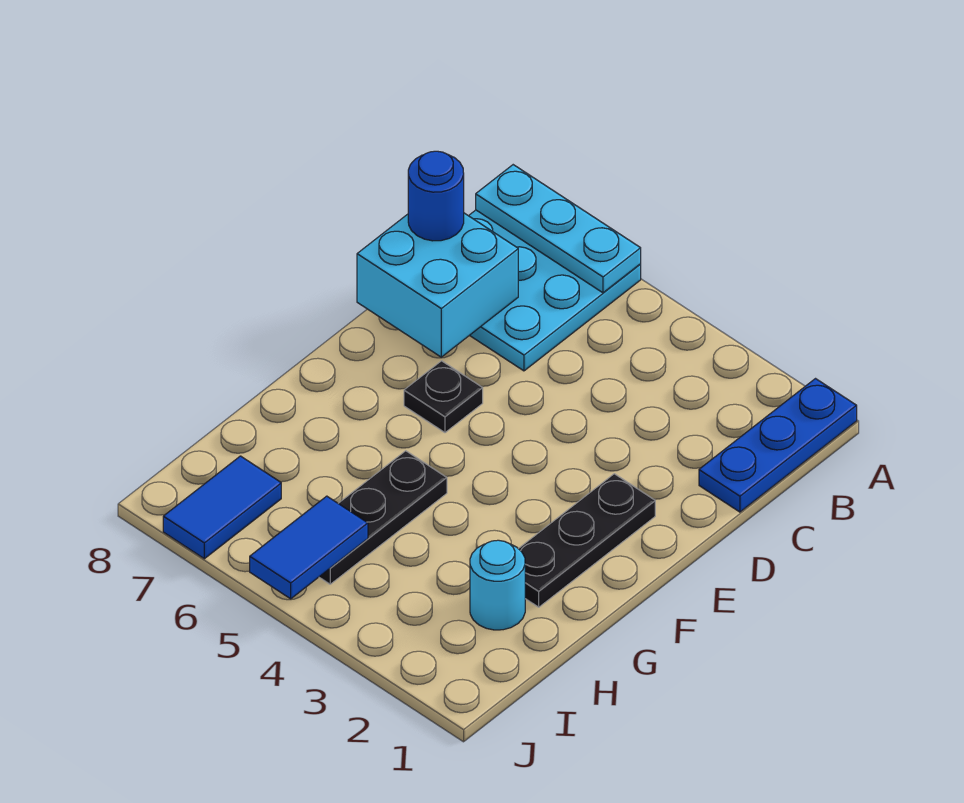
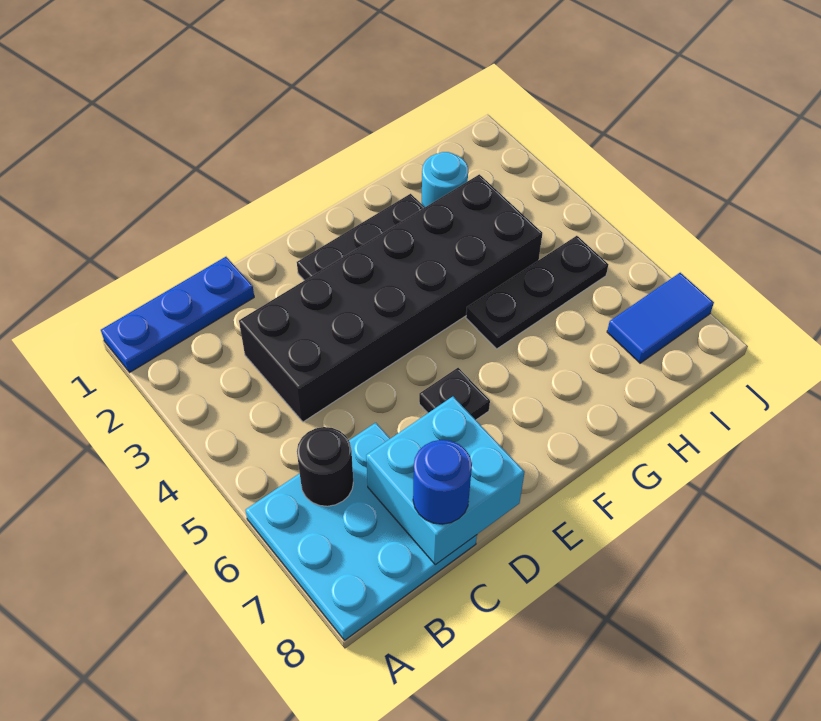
cyan plate A6:A8 level 2 -> none
none -> black round brick B6 level 2
none -> black brick C3:H4 level 1
blue tile I5:J5 level 2 -> none

